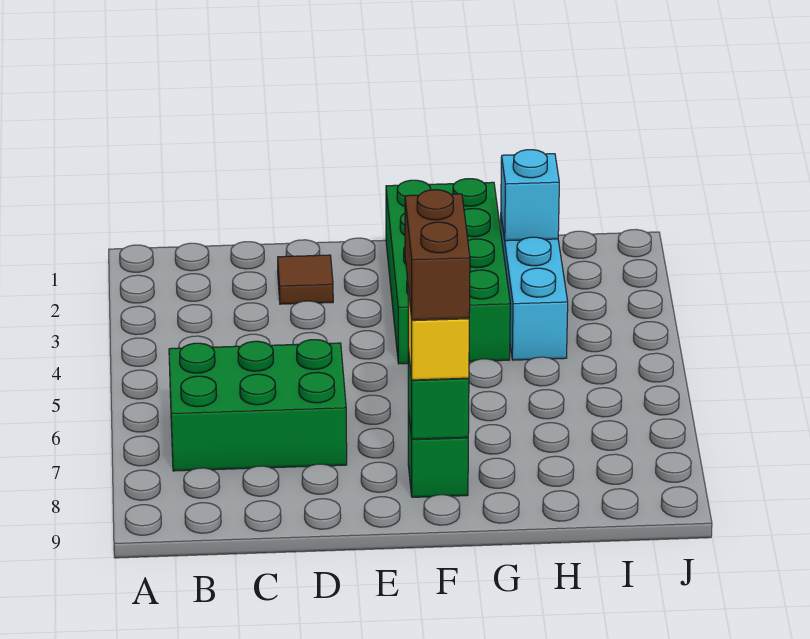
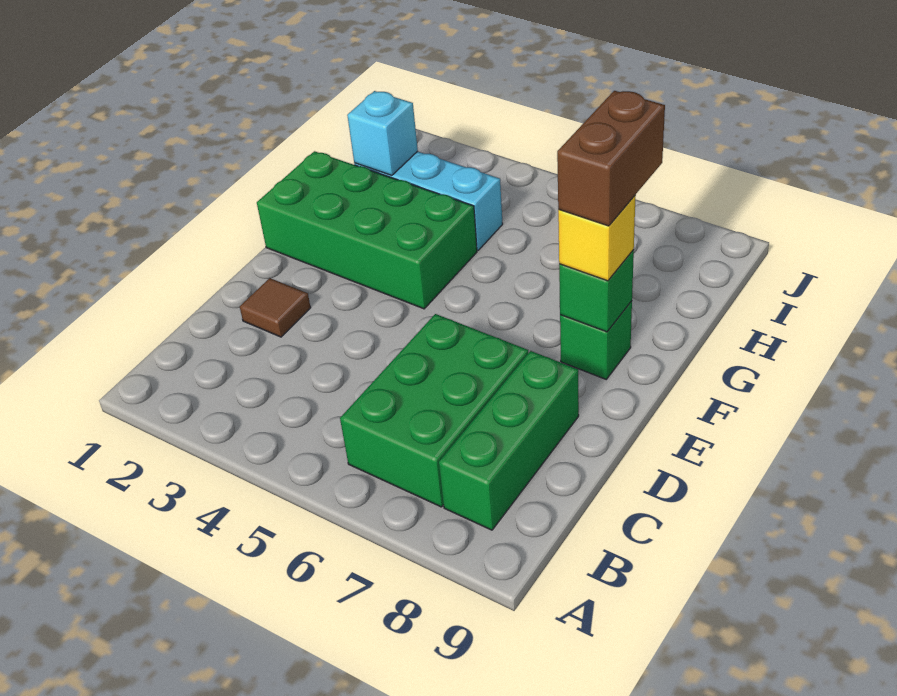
none -> green brick B8:D8 level 1
brown brick F7:F8 level 4 -> brown brick F8:G8 level 4

